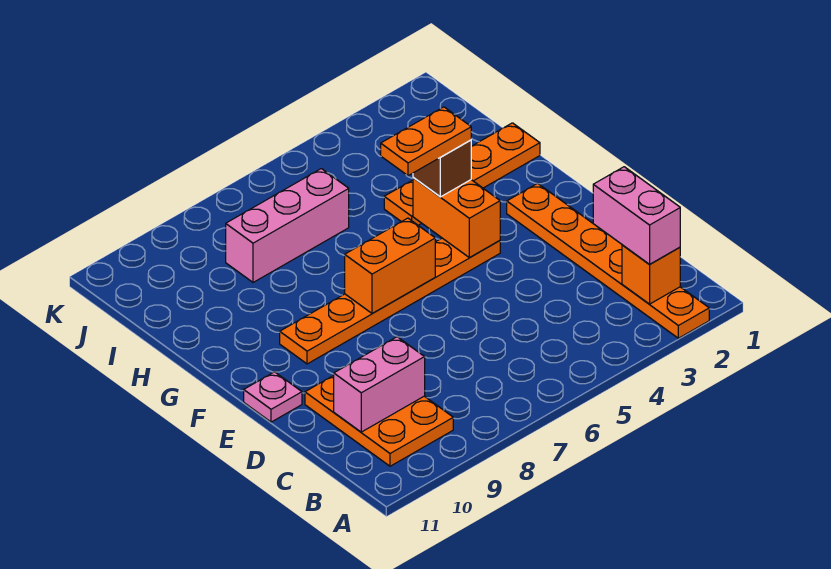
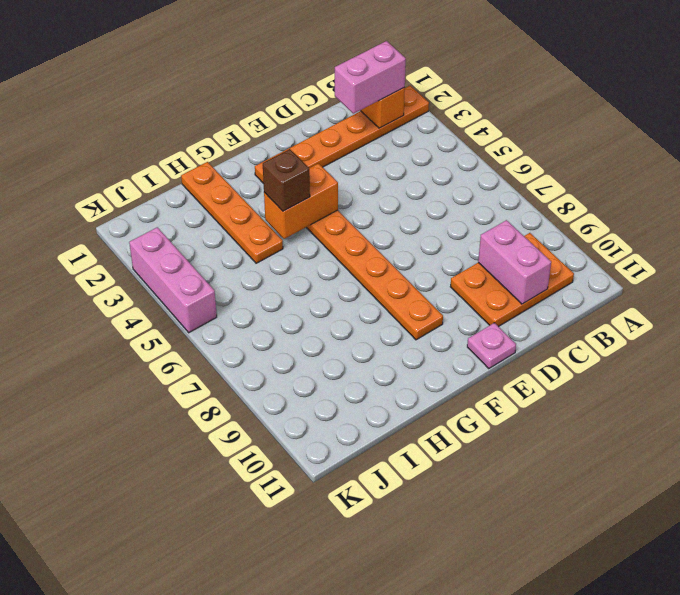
orange brick F6:F7 level 2 -> none
orange plate G4:G5 level 4 -> none
pink brick I6:I8 level 1 -> pink brick K3:K5 level 1

